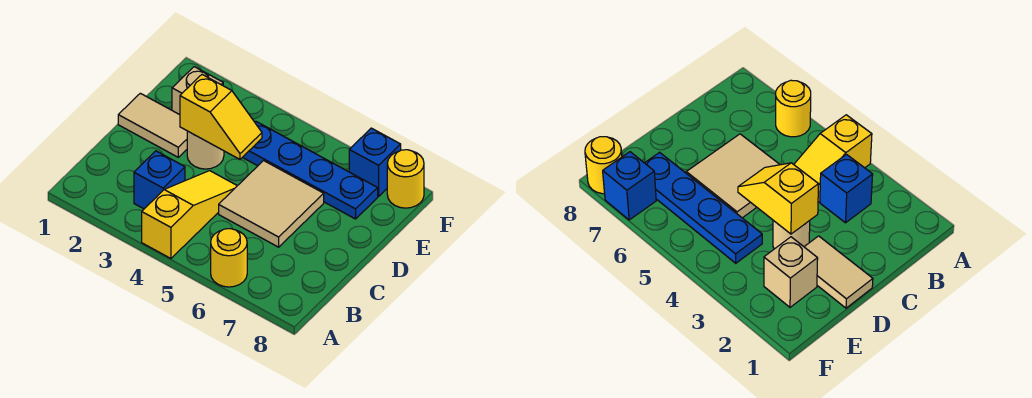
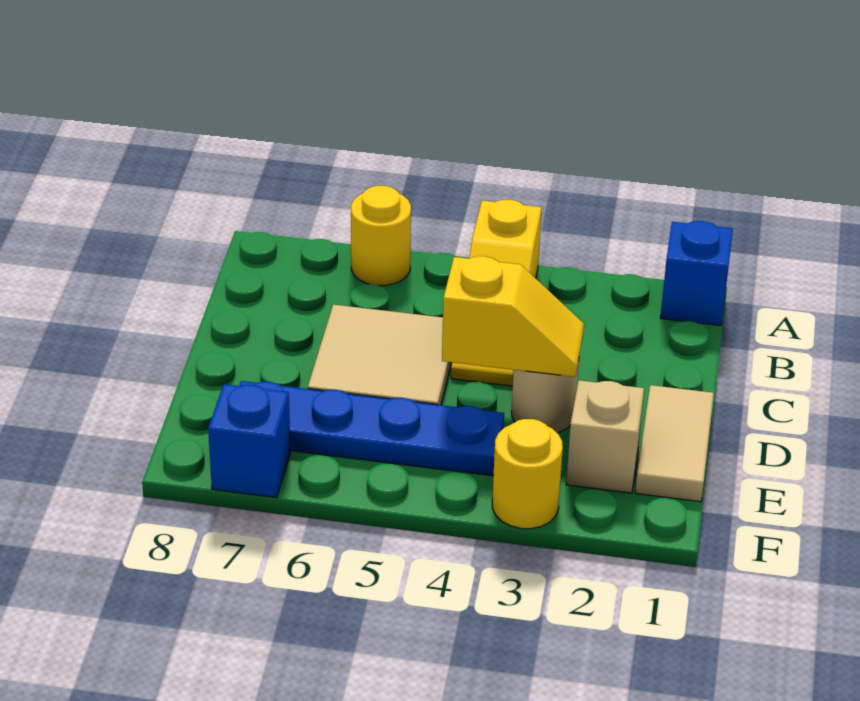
blue brick B3 level 1 -> blue brick A1 level 1
tan tile D1:D2 level 1 -> tan tile D1:E1 level 1
yellow slope D3:D4 level 2 top 3 -> yellow slope D3:D4 level 2 top 4
yellow round brick F8 level 1 -> yellow round brick F3 level 1

